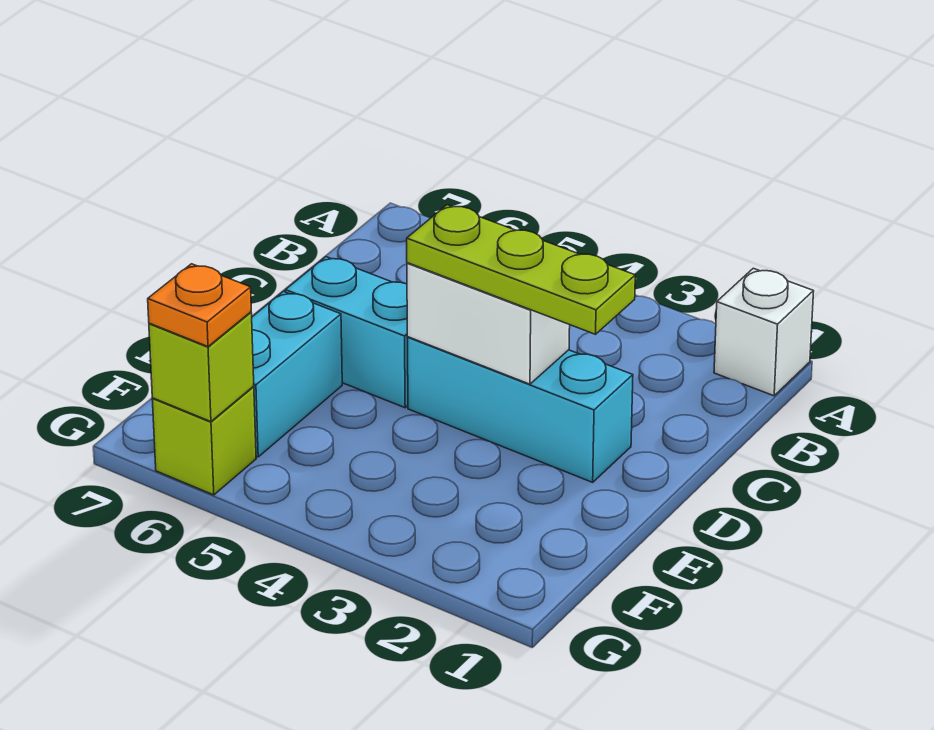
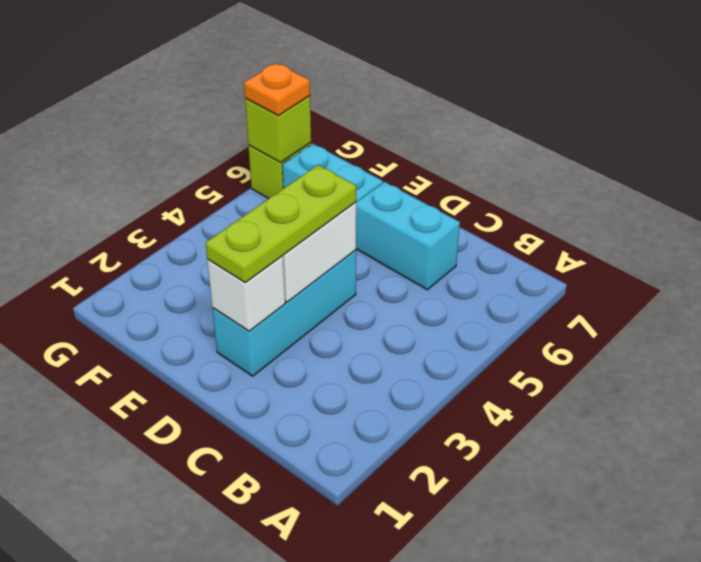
white brick A1 level 1 -> white brick D2 level 2
cyan brick D5:D6 level 1 -> cyan brick C6:D6 level 1

